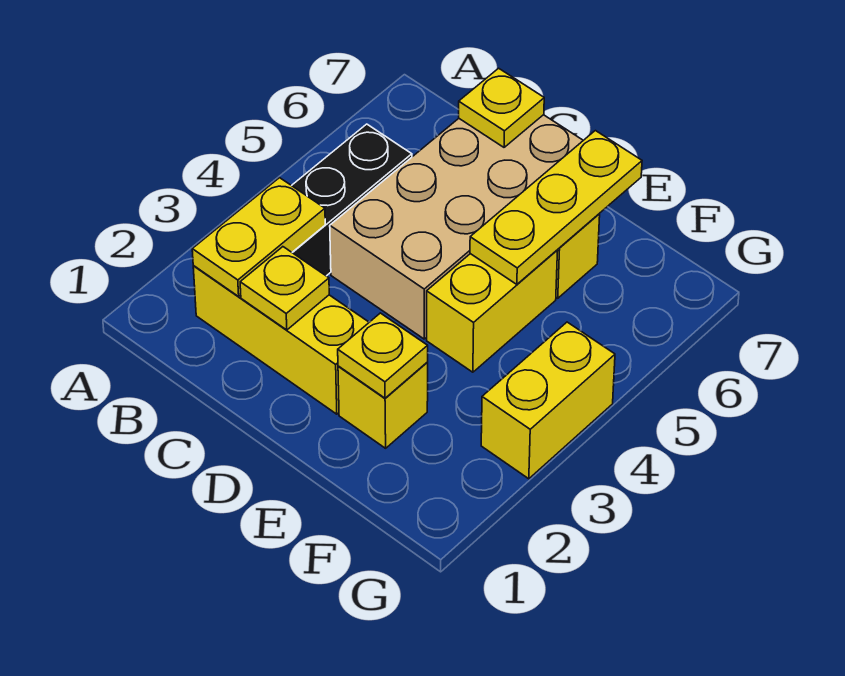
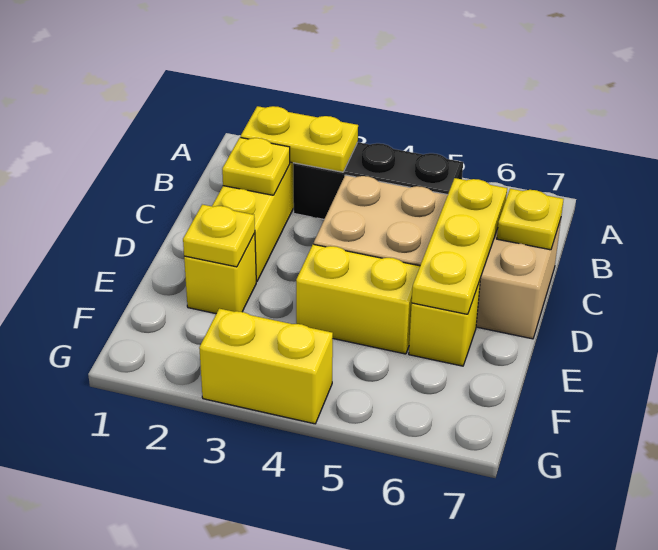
yellow plate E5:E7 level 2 -> yellow plate C6:E6 level 2

